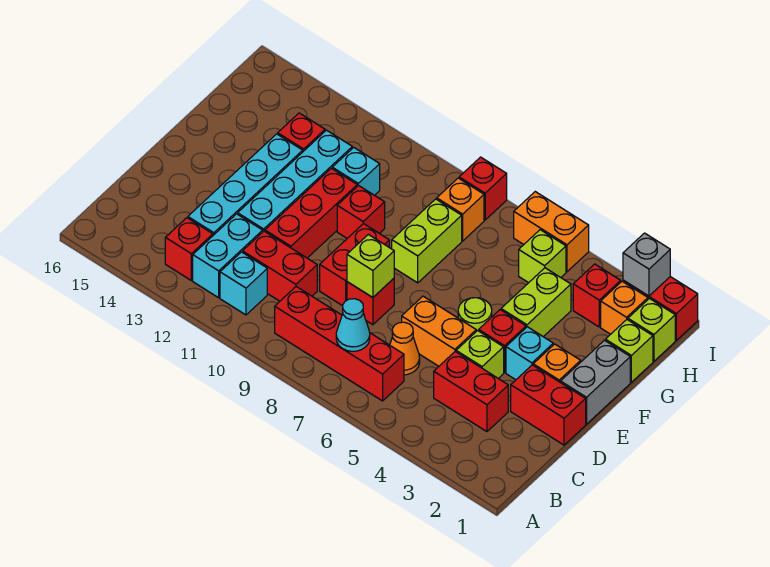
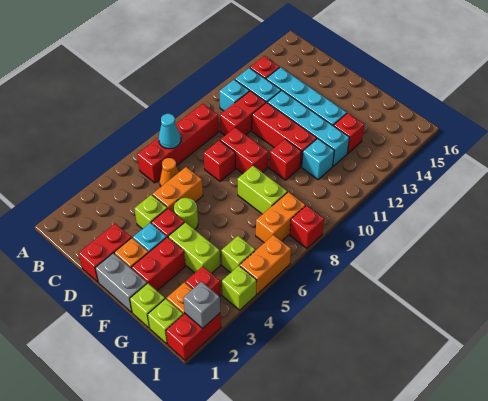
red brick C3:C4 level 1 -> red brick F2:F3 level 1
lime brick D8 level 2 -> lime brick I4 level 1
orange brick H8 level 1 -> orange brick H7:H8 level 1

